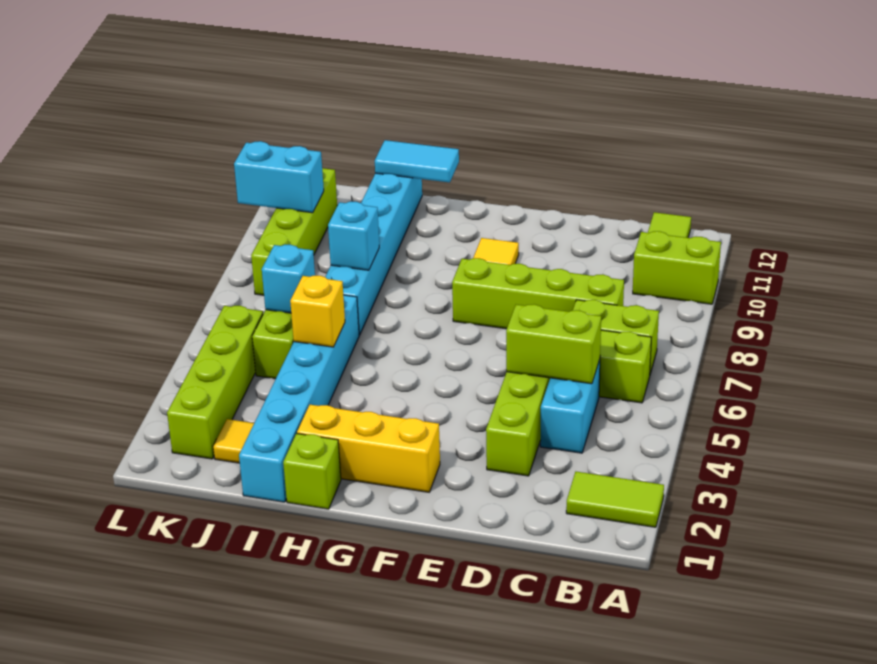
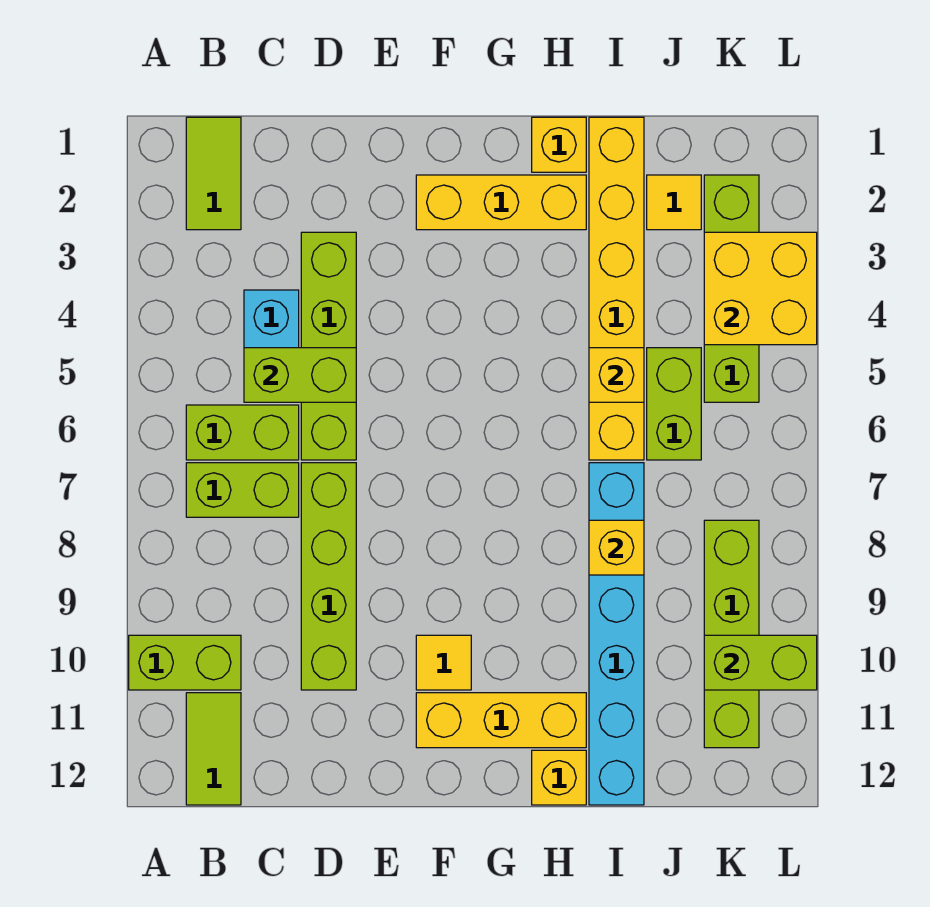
lime tile A2:B2 level 1 -> lime tile B1:B2 level 1
lime brick C8:F8 level 1 -> lime brick D7:D10 level 1
none -> yellow brick F11:H11 level 1
lime brick H1 level 1 -> yellow brick H1 level 1
none -> yellow brick H12 level 1
cyan tile H12:I12 level 2 -> none
cyan brick I1:I6 level 1 -> yellow brick I1:I6 level 1
cyan brick I8 level 2 -> yellow brick I8 level 2
cyan brick J6 level 2 -> none
none -> yellow brick K3:L4 level 2
cyan brick K10:L10 level 2 -> lime brick K10:L10 level 2

